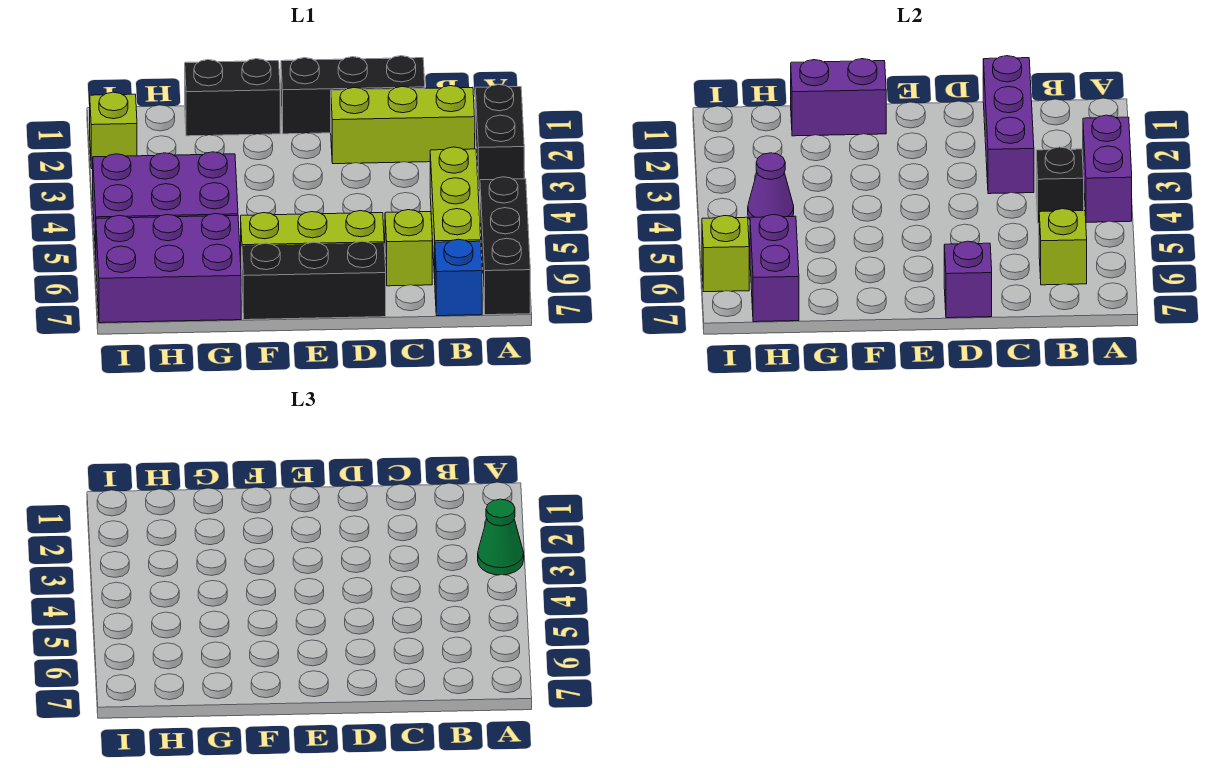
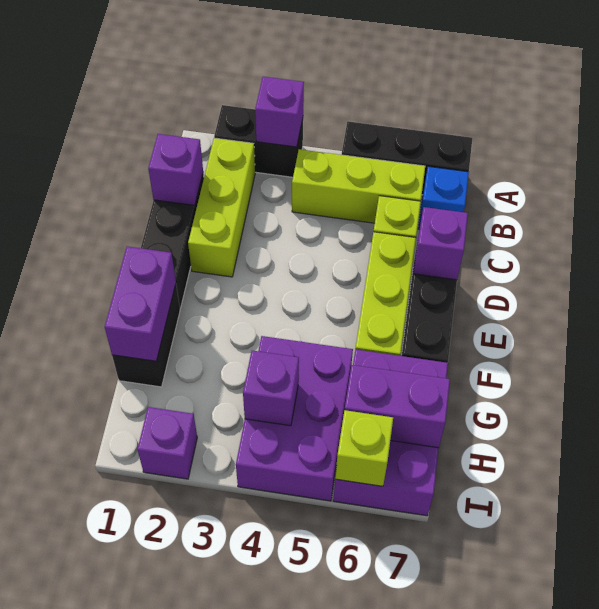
purple brick A3:A4 level 2 -> purple brick A3 level 2
green cone A3 level 3 -> none
black brick B4 level 2 -> none
lime brick B6 level 2 -> none
purple brick C1:C3 level 2 -> purple brick C1 level 2
purple cone H4 level 2 -> purple brick H4 level 2
lime brick I2 level 1 -> purple brick I2 level 1

